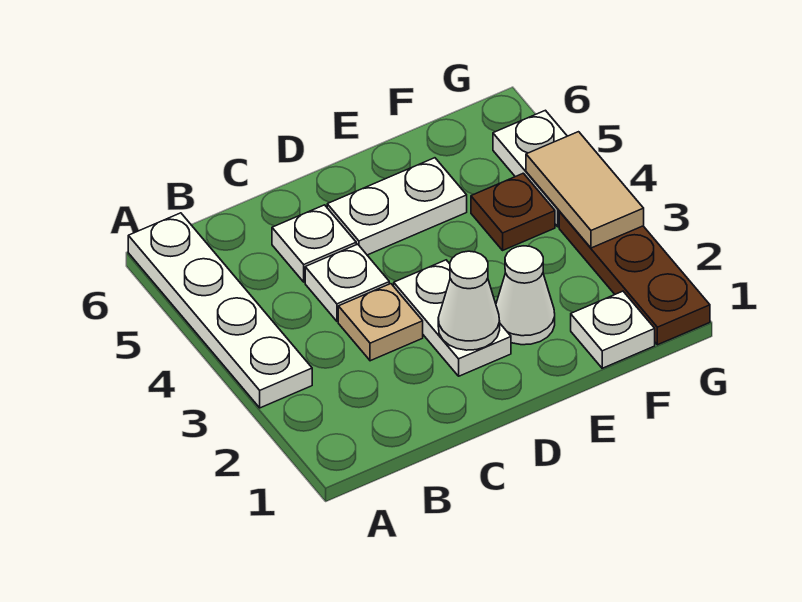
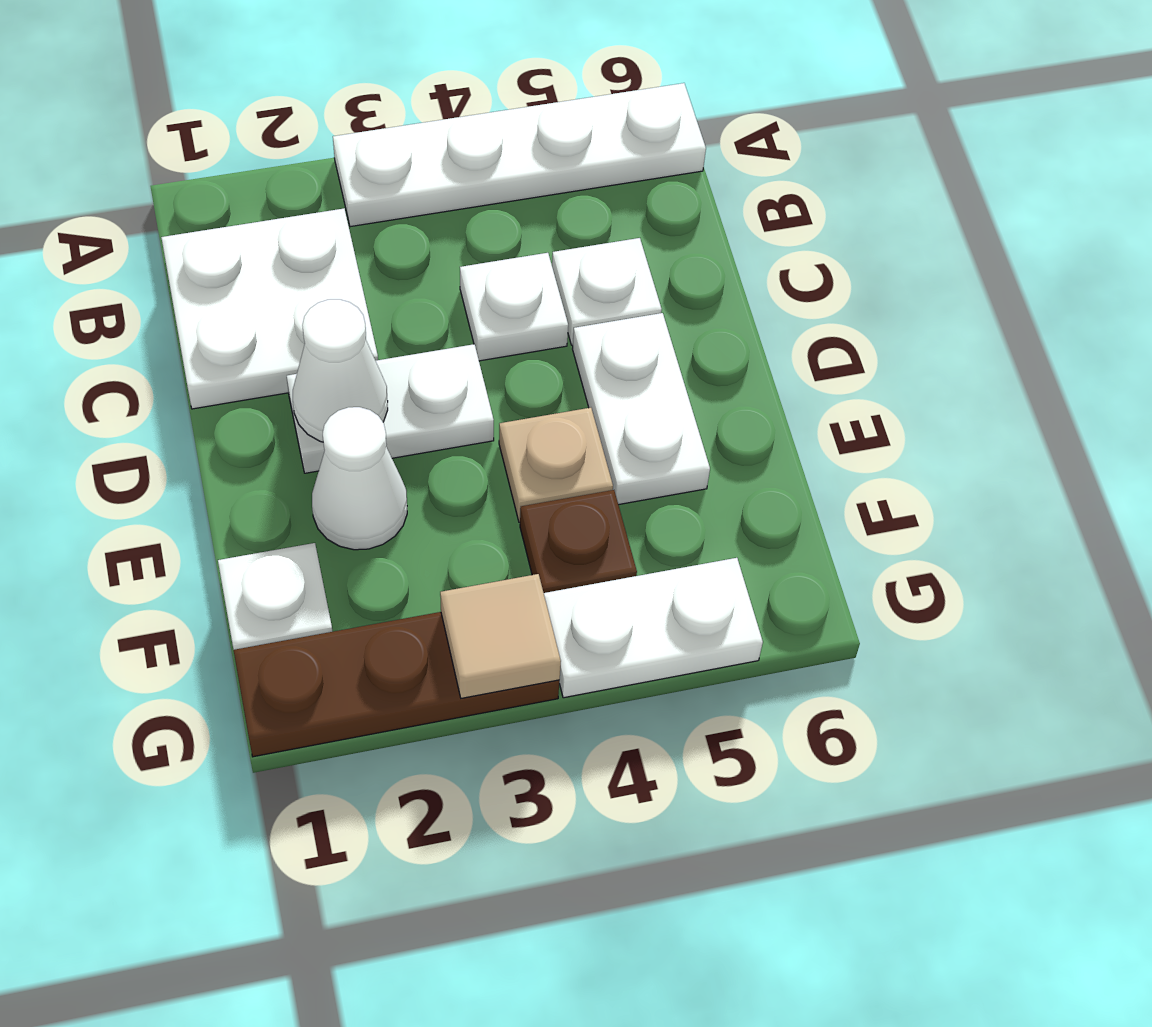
none -> white plate B1:C2 level 1
tan plate C3 level 1 -> tan plate E4 level 1
tan tile G3:G4 level 2 -> tan tile G3 level 2

